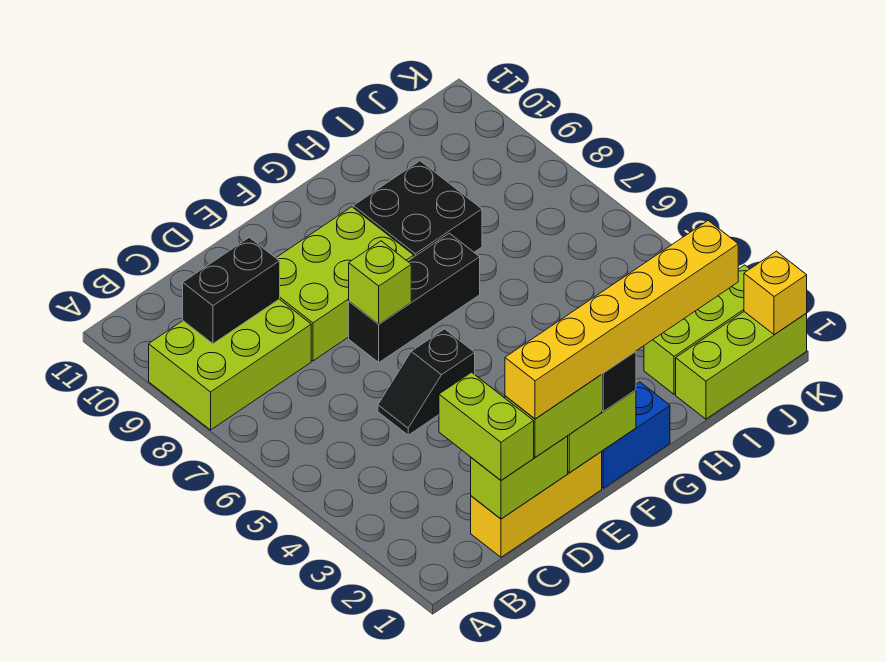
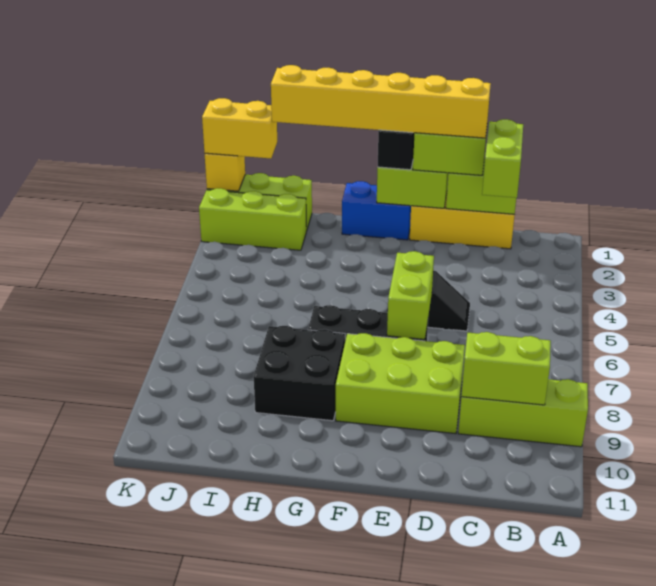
lime brick A8:C9 level 1 -> lime brick A9:C9 level 1
black brick B9:C9 level 2 -> lime brick B9:C9 level 2
lime brick E7 level 2 -> lime brick E6:E7 level 2
none -> yellow brick J1:K1 level 3

